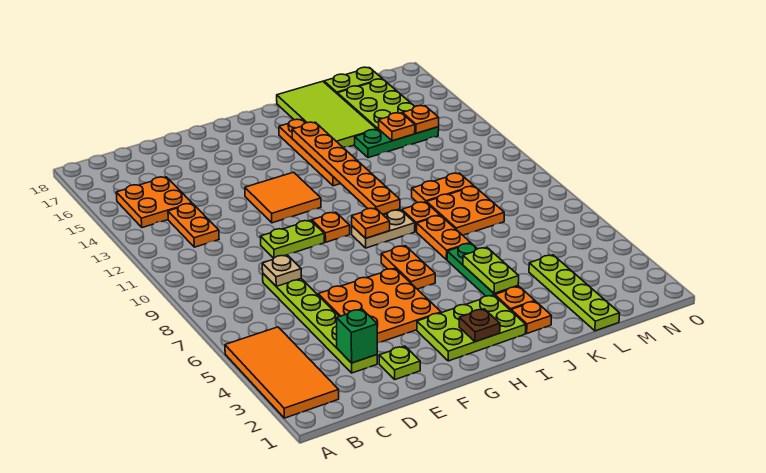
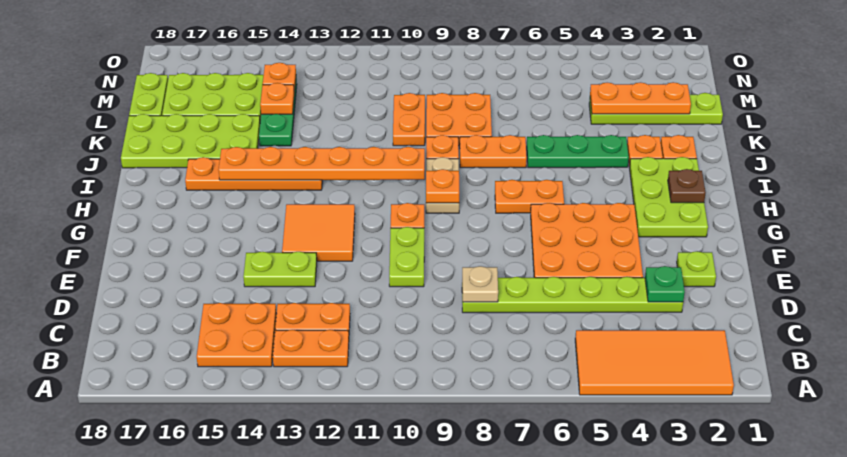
none -> orange plate B12:B13 level 1
green brick D3 level 2 -> green plate D3 level 2
lime plate J4:J5 level 2 -> lime plate E13:E14 level 1
lime tile J15:K18 level 1 -> lime plate J15:K18 level 1
none -> orange plate L2:L4 level 2

